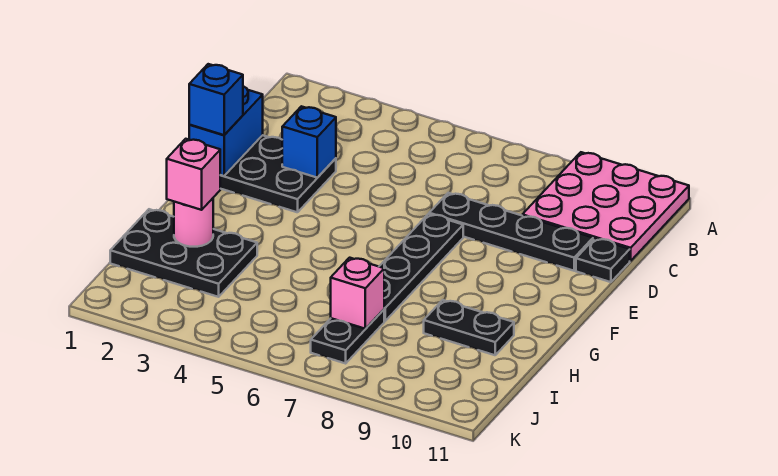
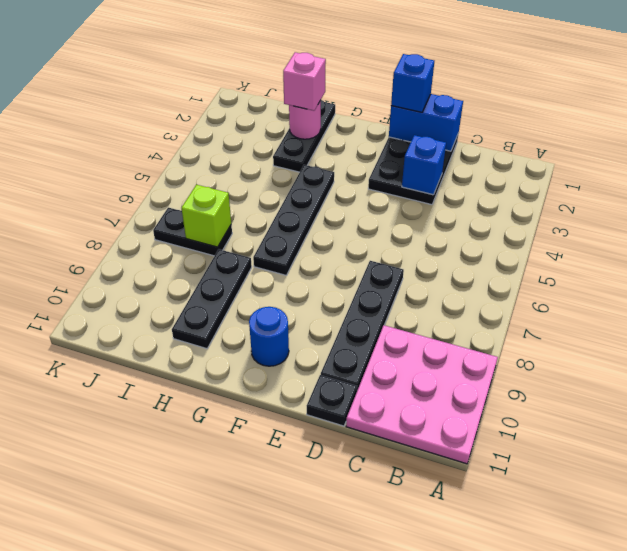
black plate E7:H7 level 1 -> black plate G4:G7 level 1
none -> blue round brick F10 level 1
black plate H1:I3 level 1 -> black plate H1:H3 level 1
black plate H9:H10 level 1 -> black plate H8:H10 level 1
pink brick I7 level 2 -> lime brick I7 level 2

